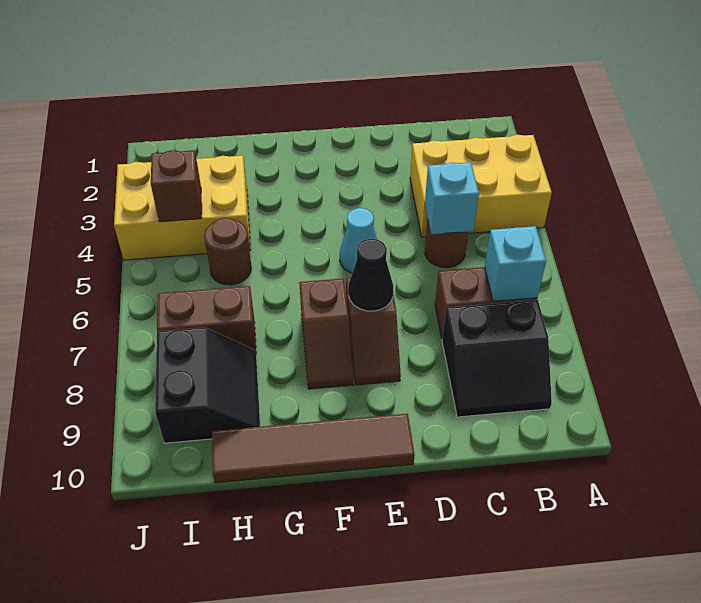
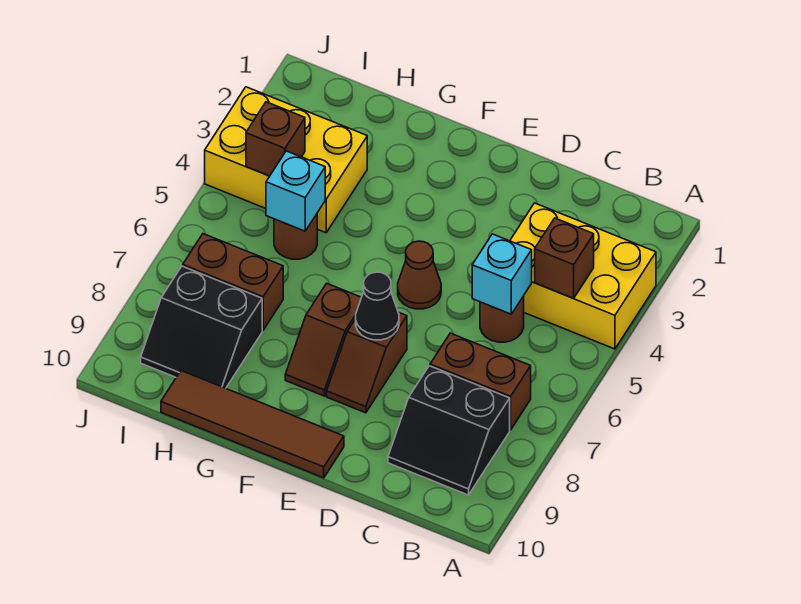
none -> brown brick B4 level 2
cyan brick B7 level 2 -> cyan brick H5 level 2
cyan cone E5 level 1 -> brown cone E5 level 1
black slope H8:I9 level 1 top I -> black slope H8:I9 level 1 top 8

